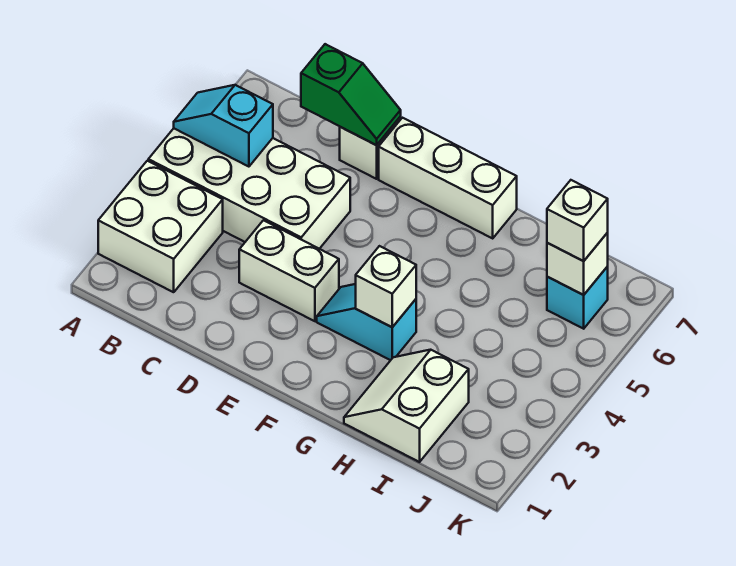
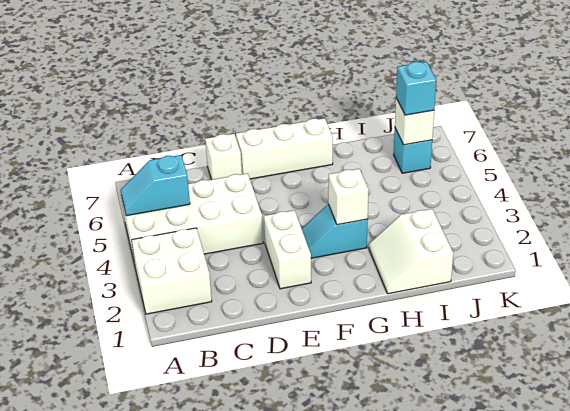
green slope C7:D7 level 2 top C -> none
white brick D3:E3 level 1 -> white brick E2:E3 level 1
white brick J6 level 3 -> cyan brick J6 level 3

